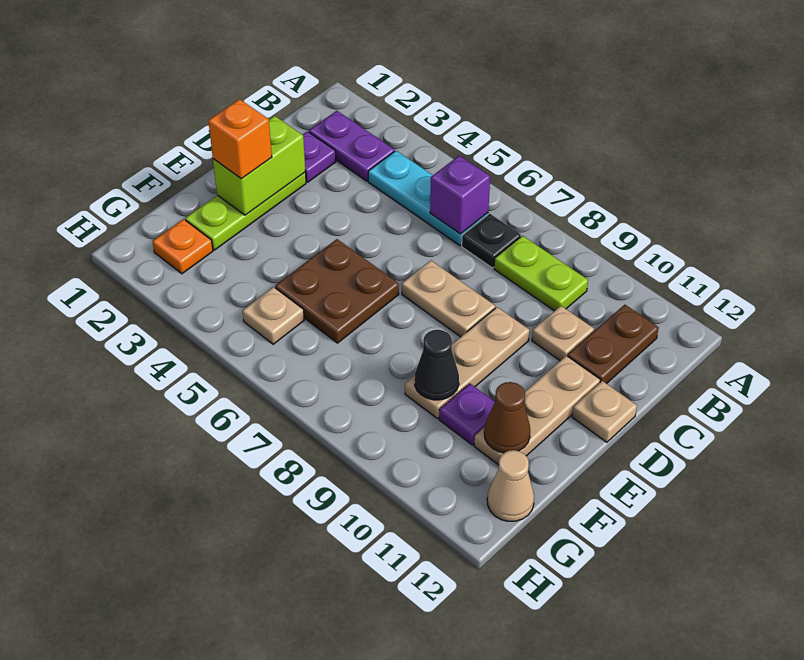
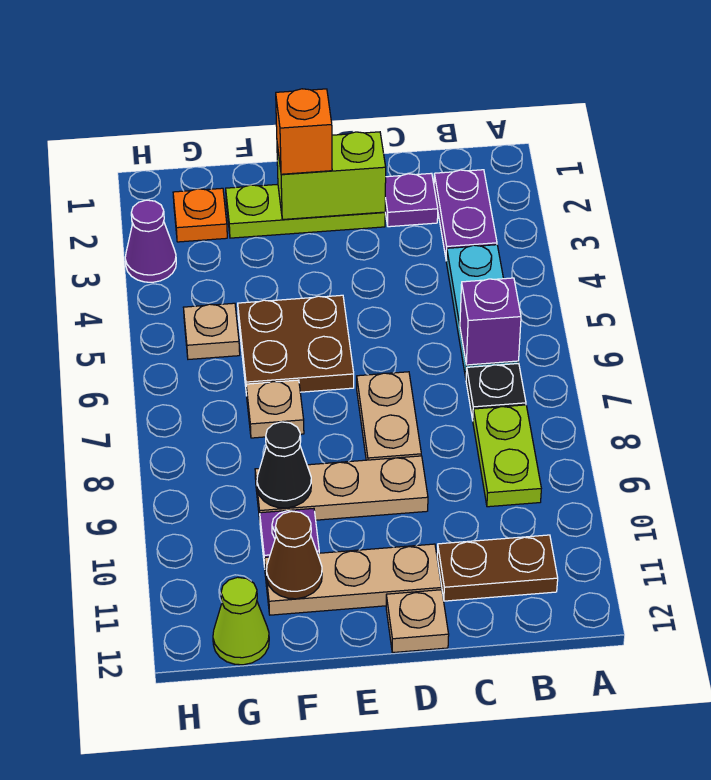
tan plate C10 level 1 -> tan plate F7 level 1
tan cone G12 level 1 -> lime cone G12 level 1
none -> purple cone H3 level 1

